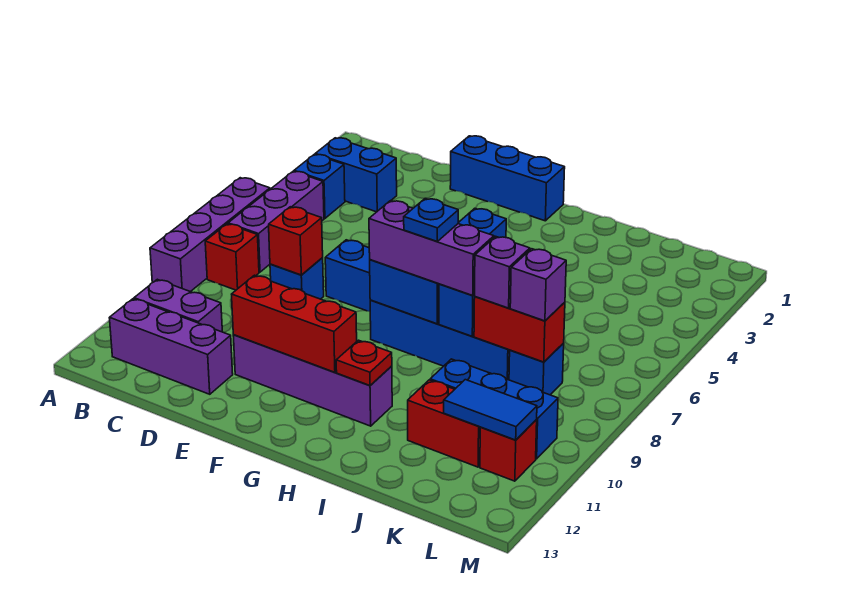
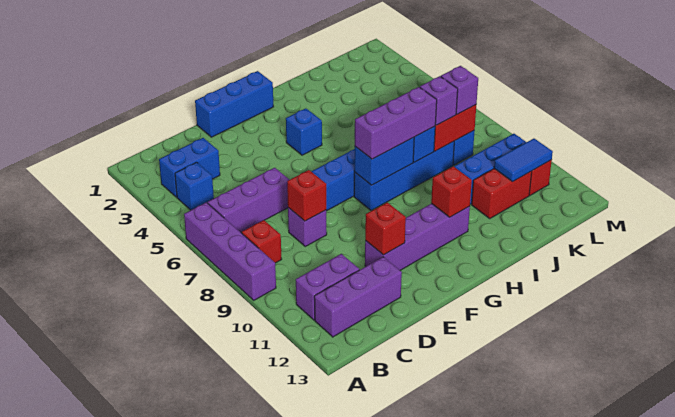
purple brick B5:B7 level 1 -> purple brick B6:D6 level 1
blue brick D8 level 1 -> purple brick D8 level 1
red brick E11:G11 level 2 -> red brick E11 level 2
blue plate H8 level 4 -> none
red plate H11 level 2 -> red brick H11 level 2

